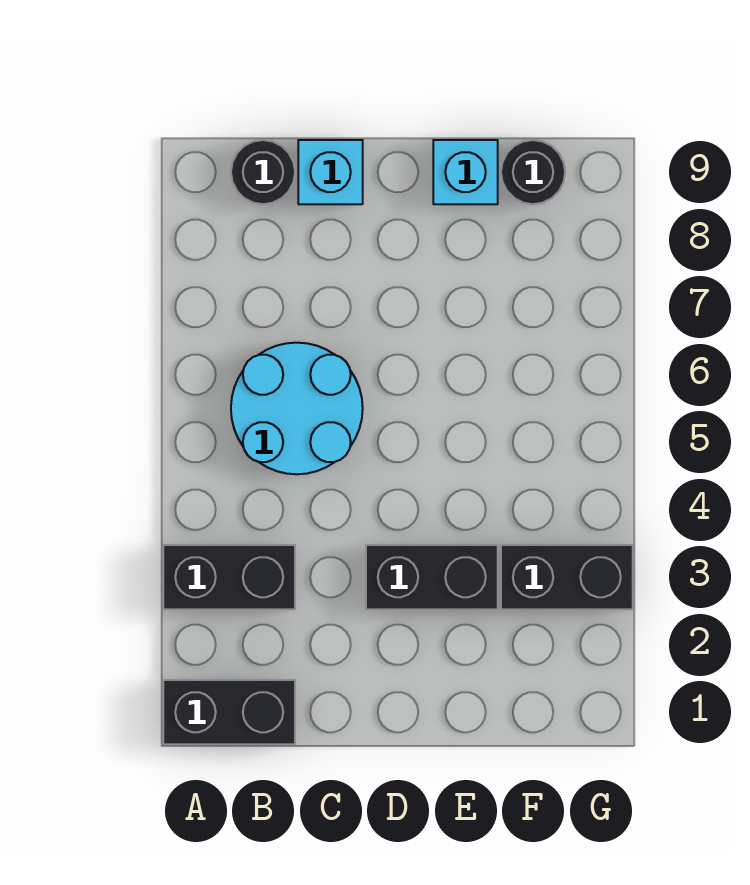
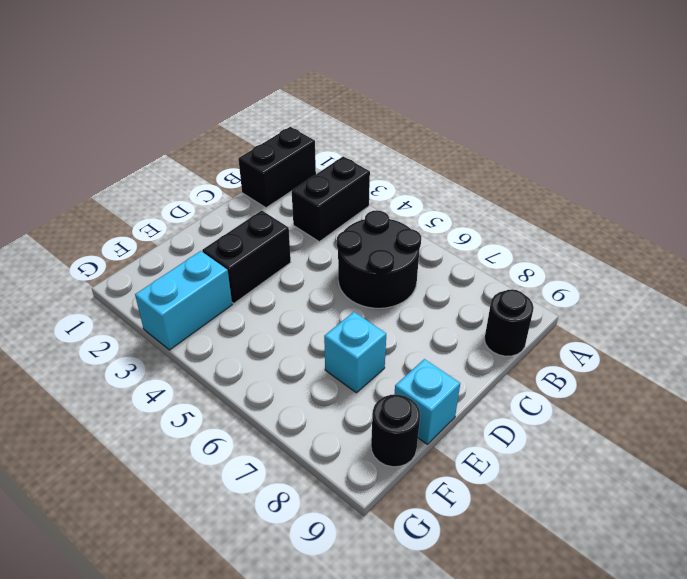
cyan round brick B5:C6 level 1 -> black round brick B5:C6 level 1
cyan brick C9 level 1 -> cyan brick E7 level 1
black brick F3:G3 level 1 -> cyan brick F3:G3 level 1

